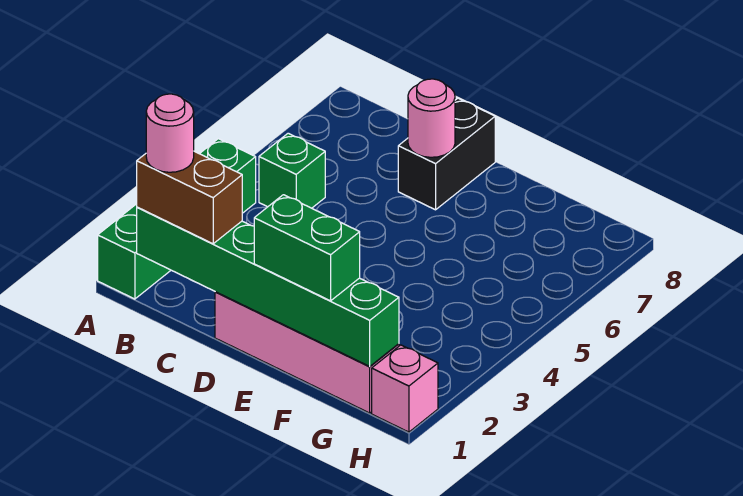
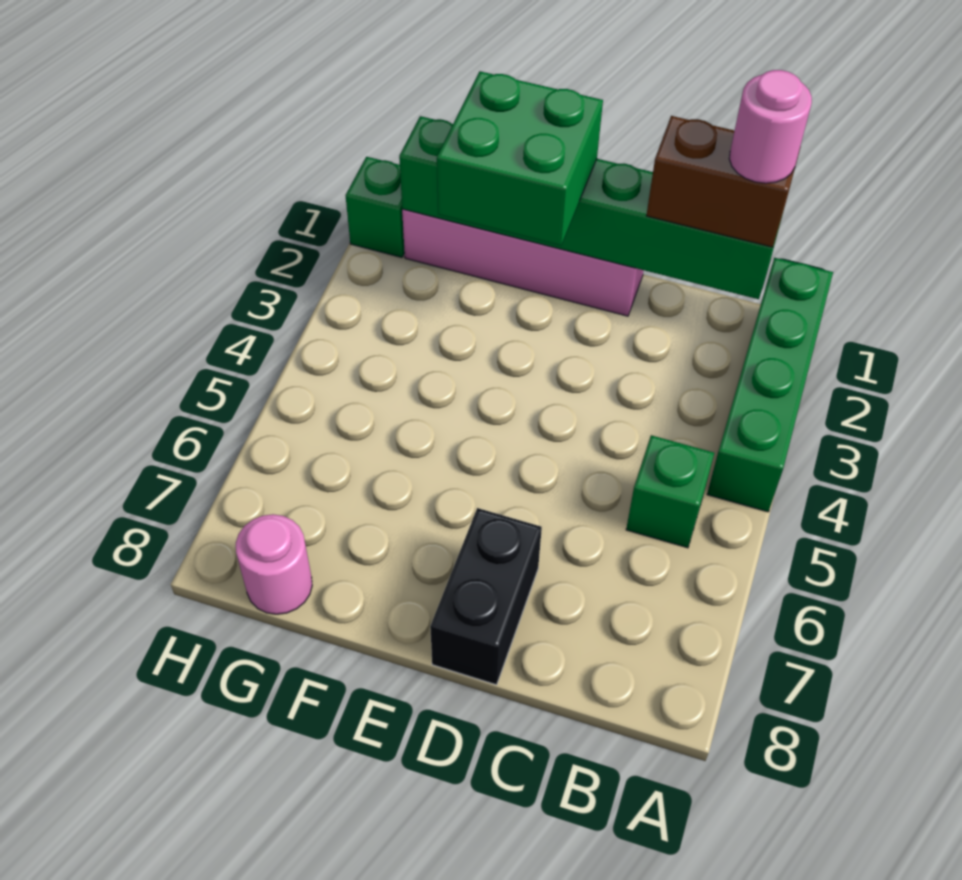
pink round brick D7 level 2 -> pink round brick G8 level 1
green brick E1:F1 level 3 -> green brick E1:F2 level 3
pink brick H1 level 1 -> green brick H1 level 1

